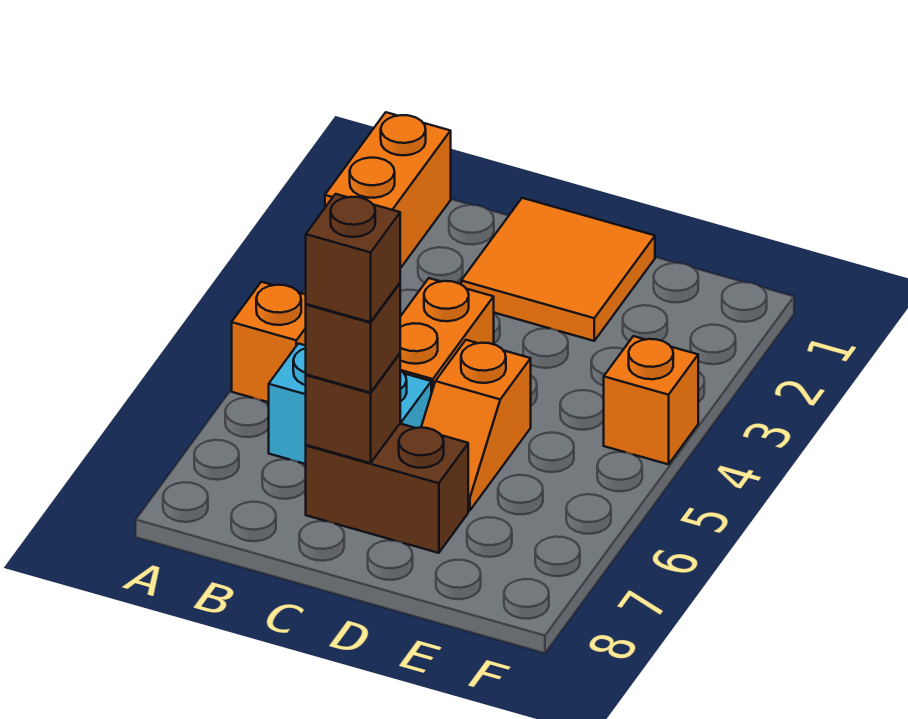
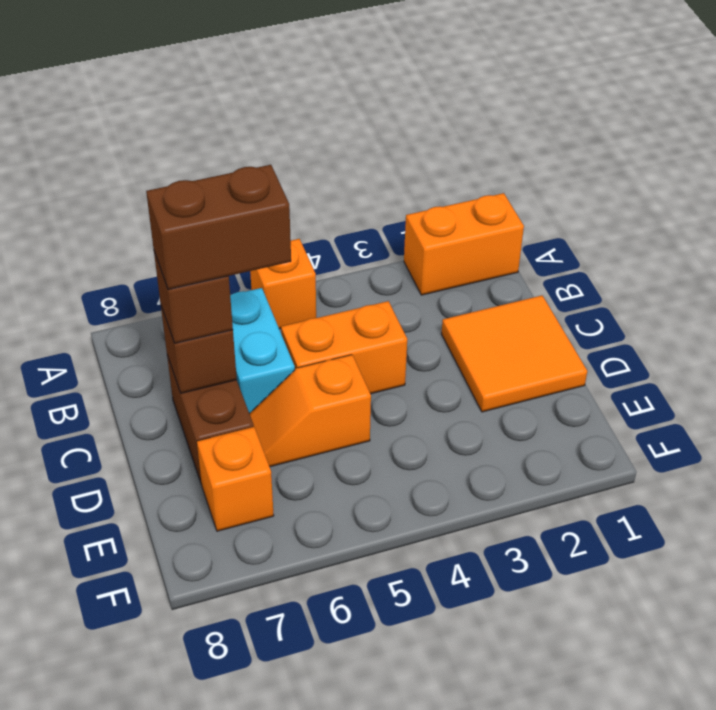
brown brick C7 level 4 -> brown brick C6:C7 level 4
orange brick F4 level 1 -> orange brick E7 level 1

